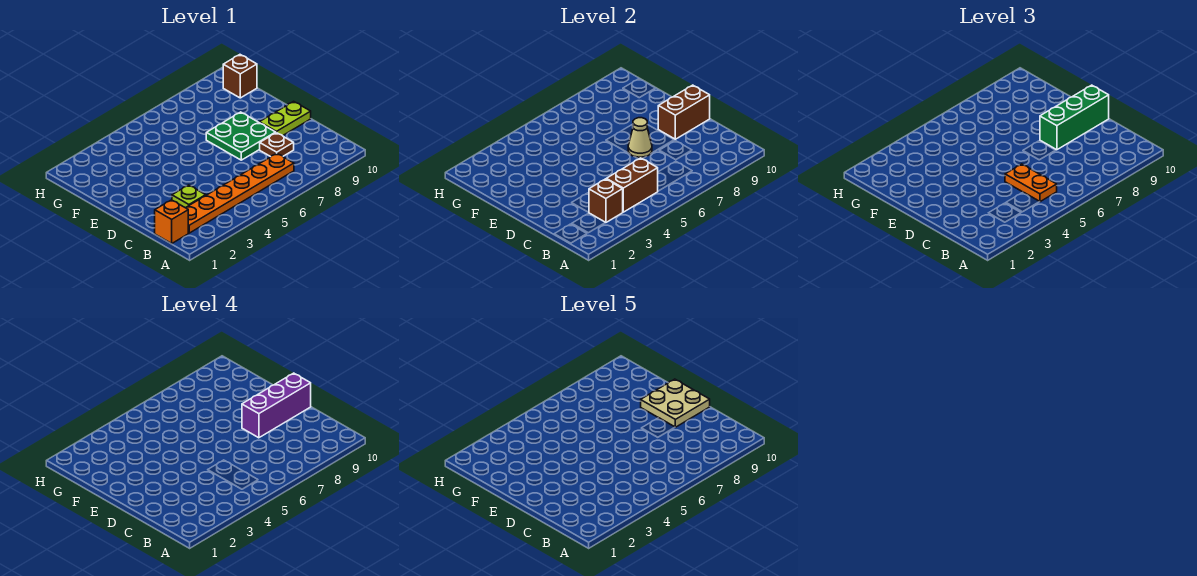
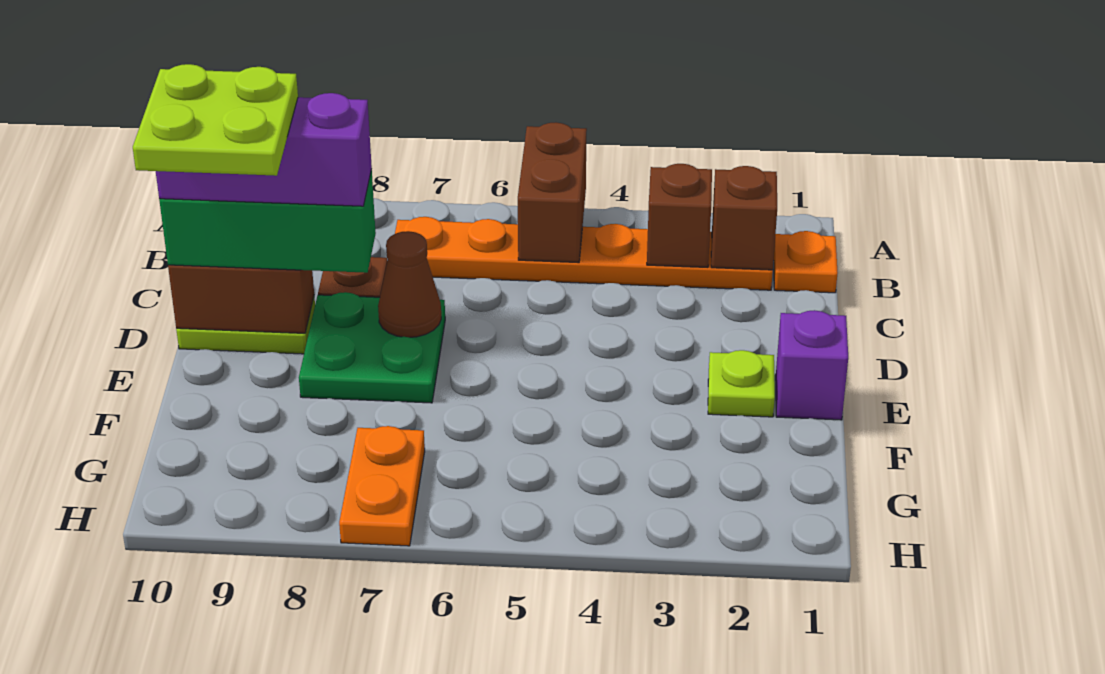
orange brick B1 level 1 -> orange plate B1 level 1
brown brick B4:B5 level 2 -> brown brick A5:B5 level 2
orange plate B5:C5 level 3 -> orange plate G7:H7 level 1
lime plate C3 level 1 -> lime plate E2 level 1
tan cone D7 level 2 -> brown cone D7 level 2
tan plate D9:E10 level 5 -> lime plate D9:E10 level 5
none -> purple brick E1 level 1
brown brick G10 level 1 -> brown brick B2 level 2

